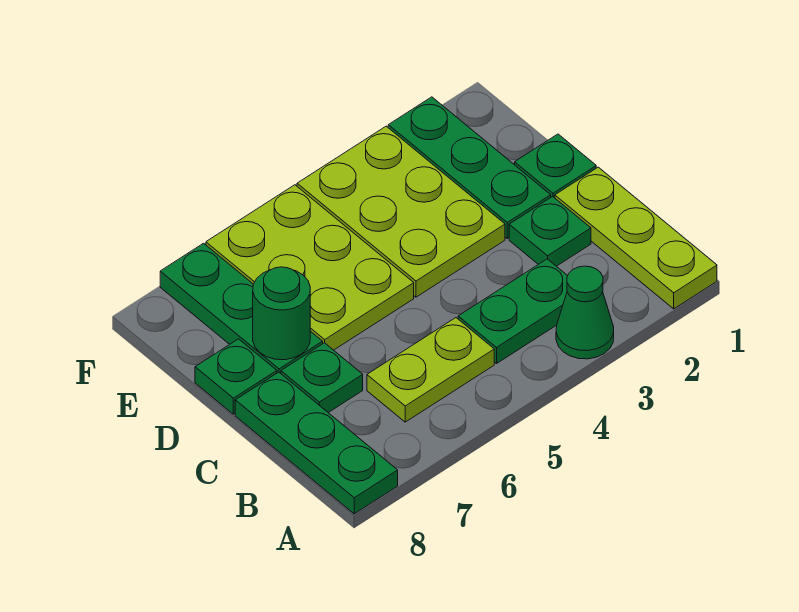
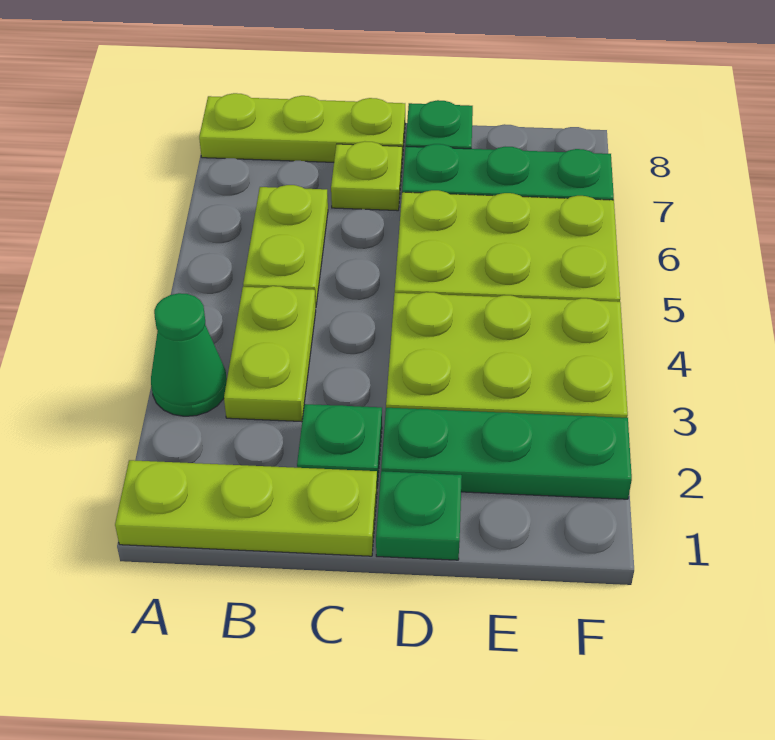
green plate A8:C8 level 1 -> lime plate A8:C8 level 1
green plate B3:B4 level 1 -> lime plate B3:B4 level 1
green plate C7 level 1 -> lime plate C7 level 1
green round brick D7 level 2 -> none

